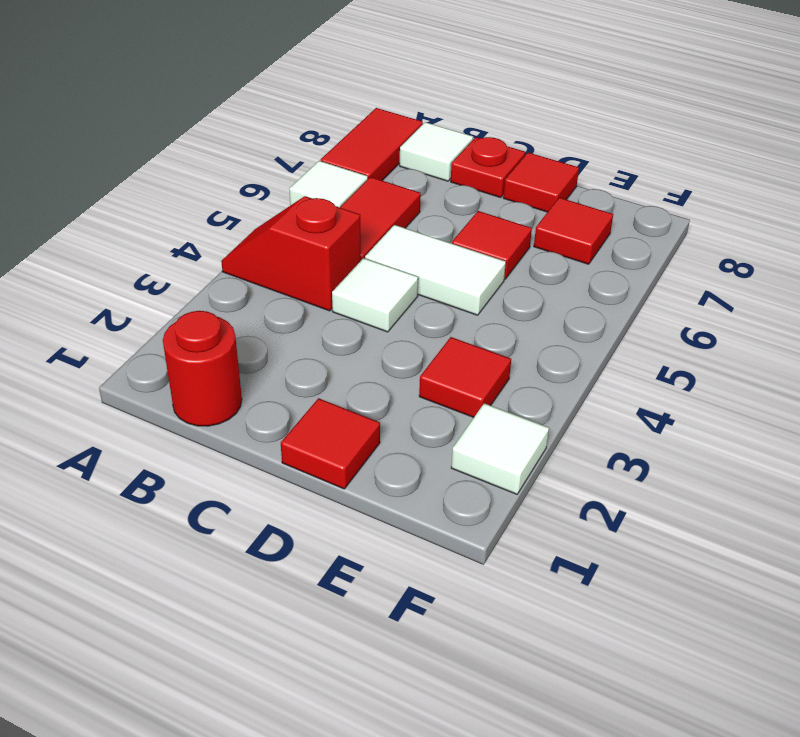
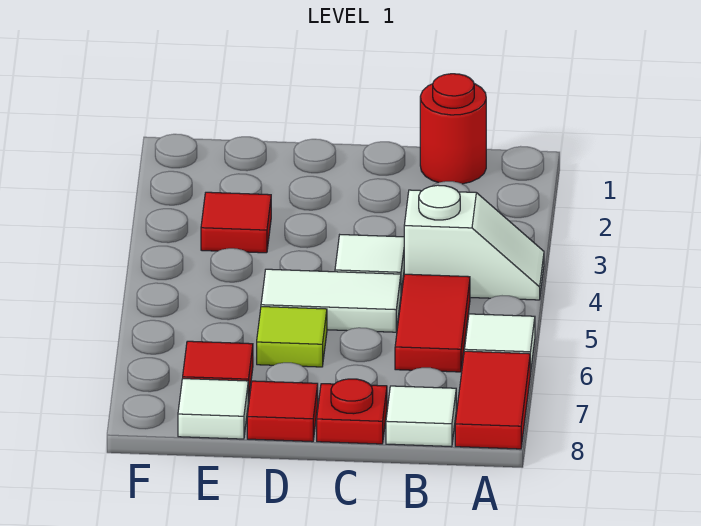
red slope A4:B4 level 1 top B -> white slope A4:B4 level 1 top B
red tile D1 level 1 -> none
red tile D6 level 1 -> lime tile D6 level 1
white tile F2 level 1 -> white tile E8 level 1

